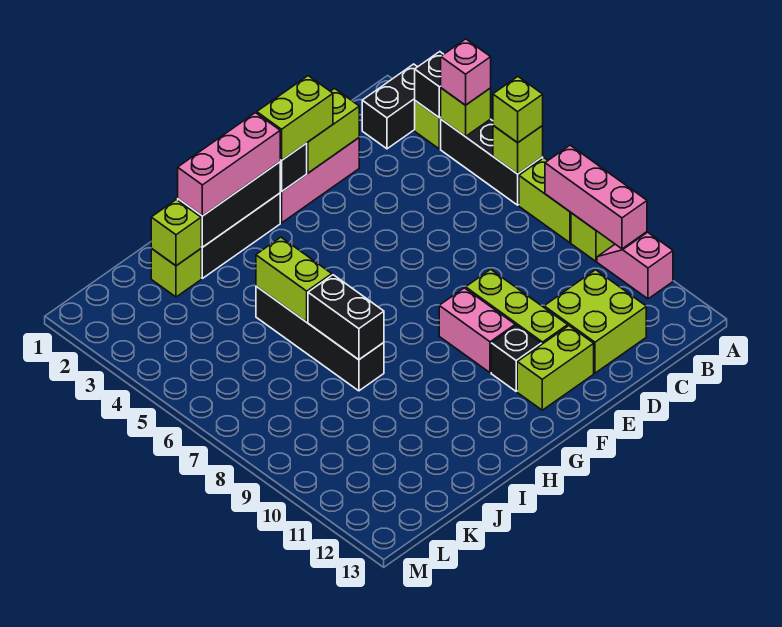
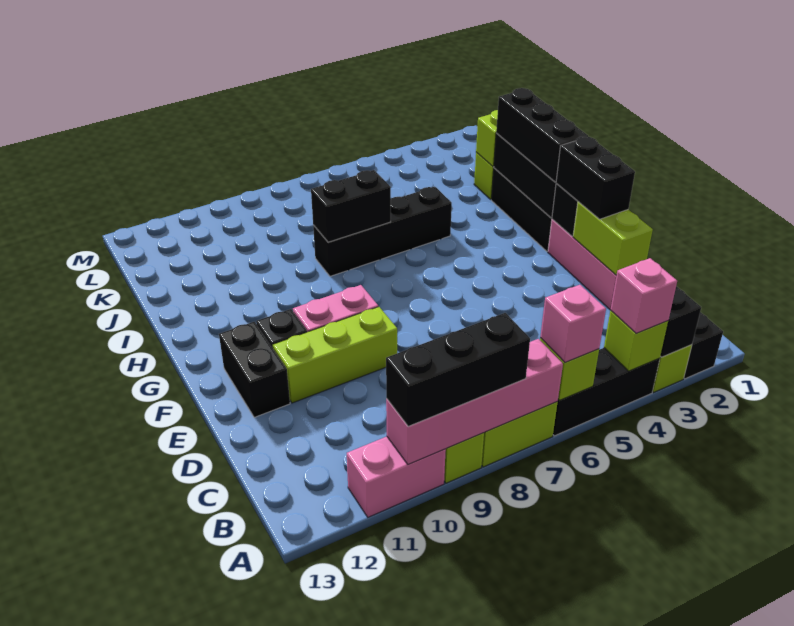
lime brick A6 level 3 -> pink brick A6 level 3
pink brick A8:A10 level 2 -> pink brick A7:A10 level 2
none -> black brick A8:A10 level 3
pink slope A10:A11 level 1 top 11 -> pink brick A10:A11 level 1
lime brick C11:D12 level 1 -> none
lime brick E2:F2 level 3 -> black brick E2:F2 level 3
lime brick E12:F12 level 1 -> black brick E12:F12 level 1
pink brick G2:I2 level 3 -> black brick G2:I2 level 3
lime brick I5:I6 level 2 -> none

